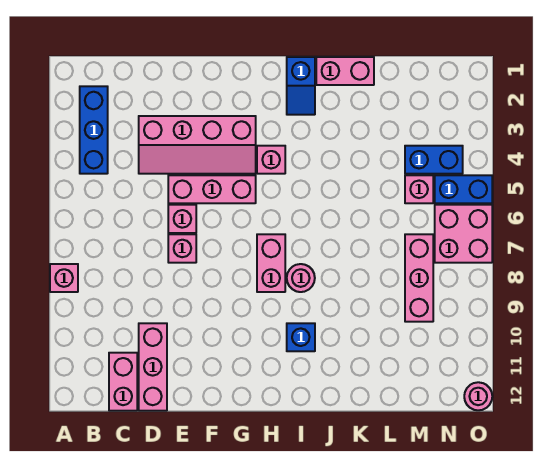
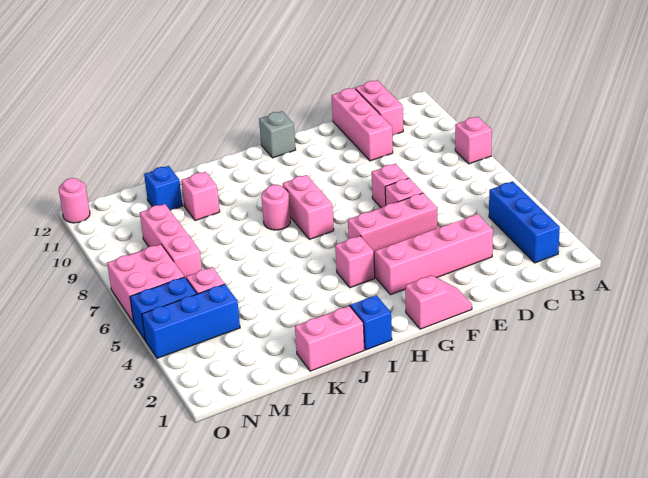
none -> pink slope F1:G1 level 1 top G
none -> grey brick G12 level 1
blue brick I10 level 1 -> blue brick L11 level 1
none -> pink brick K10 level 1
blue brick M4:N4 level 1 -> blue brick M4:O4 level 1

